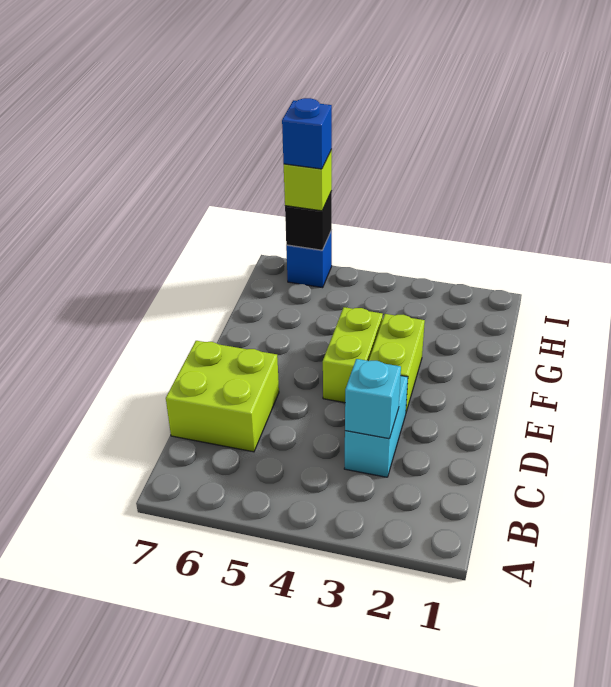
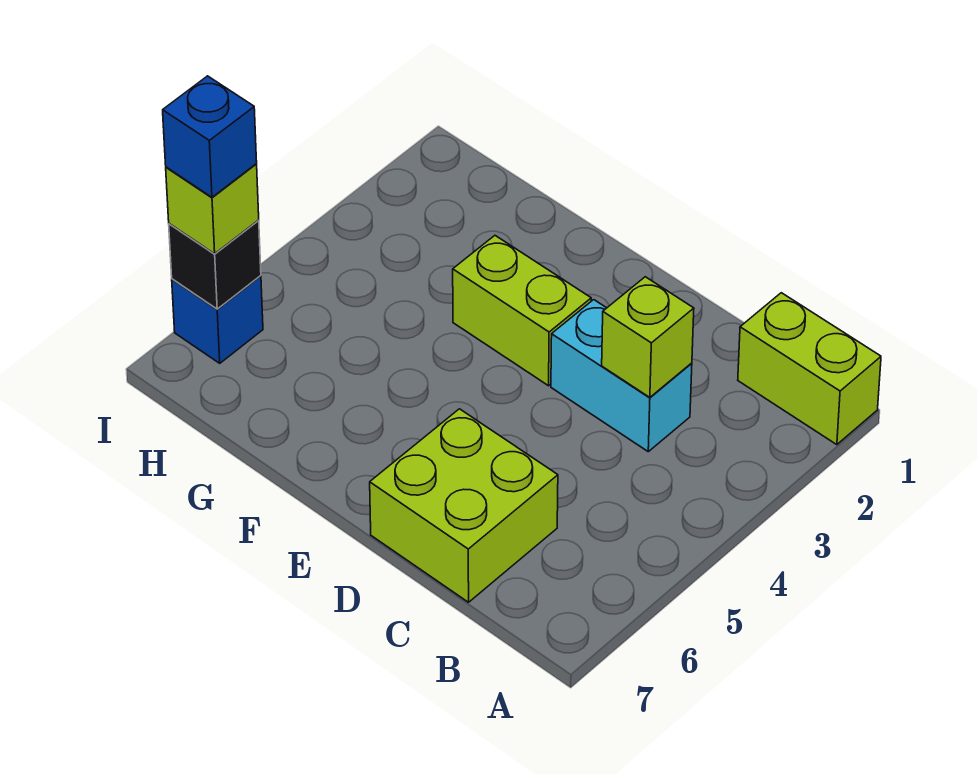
cyan brick C3 level 2 -> lime brick C3 level 2
lime brick E4:F4 level 1 -> lime brick A1:B1 level 1

